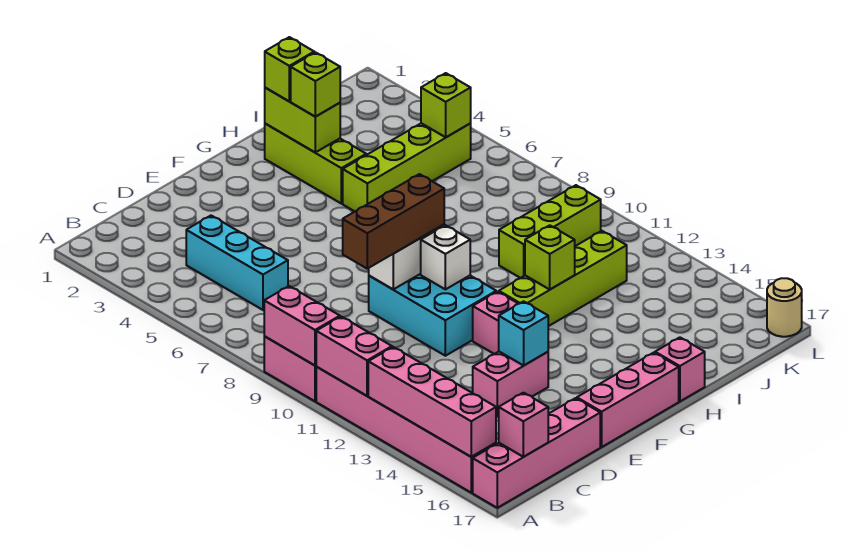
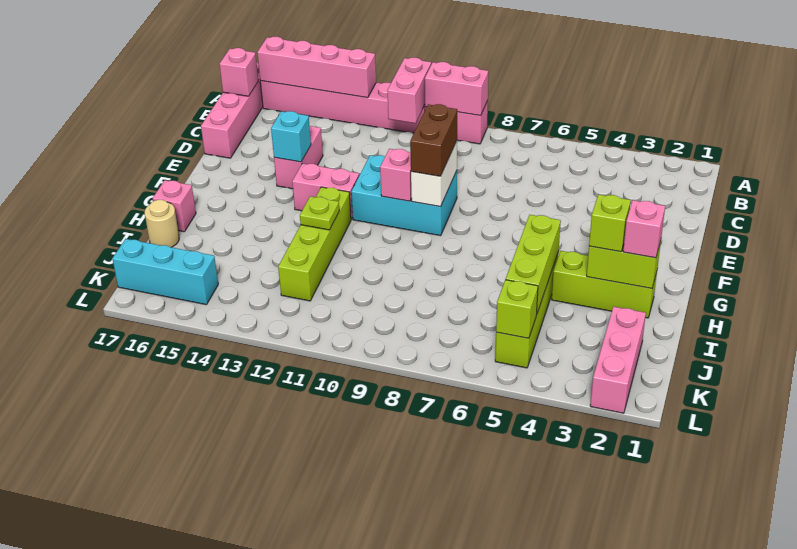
pink brick A11:A12 level 2 -> pink brick A11:B11 level 2
cyan brick C4:C6 level 1 -> cyan brick K15:K17 level 1
brown brick D9:F9 level 3 -> brown brick E9:F9 level 3
pink brick E17:G17 level 1 -> pink brick J2:L2 level 1
white brick F10 level 2 -> pink brick F10 level 2
lime brick H2 level 3 -> pink brick H2 level 3
lime brick H12 level 2 -> lime plate H12 level 2
lime brick I10:K10 level 1 -> lime brick H5:J5 level 2
tan round brick L17 level 1 -> tan round brick I17 level 1

